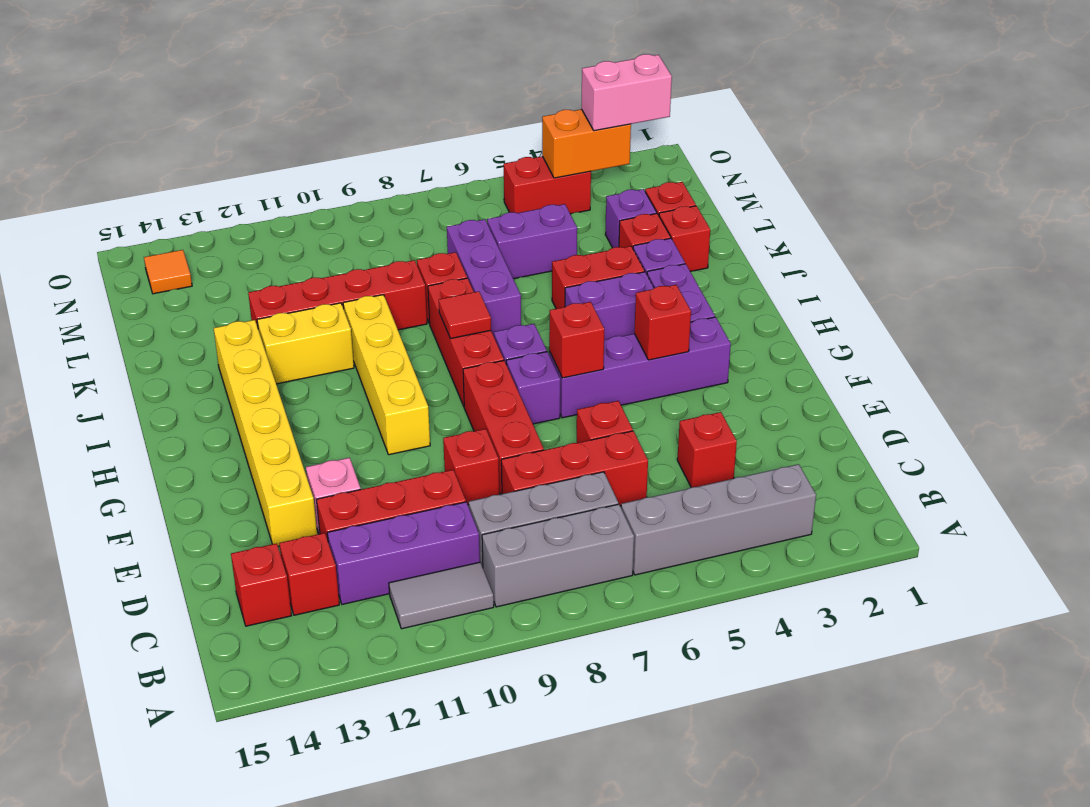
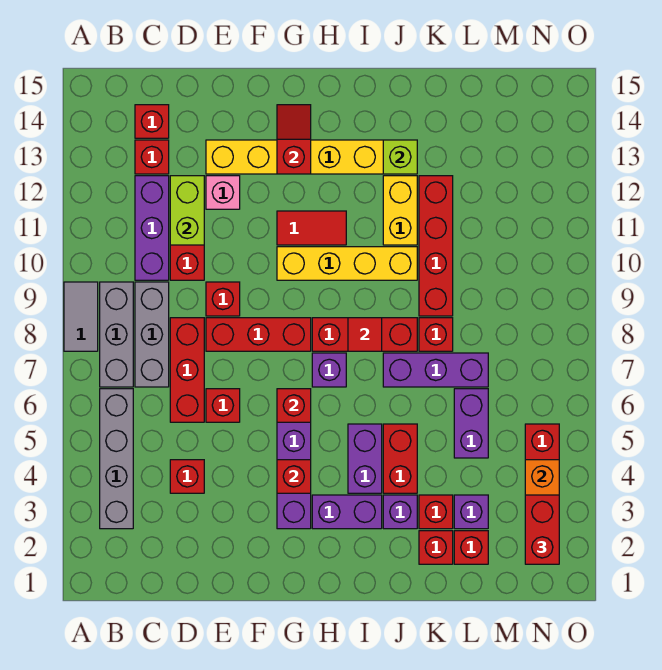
grey tile B10:B11 level 1 -> grey tile A8:A9 level 1
none -> lime brick D11:D12 level 2
purple brick G7 level 1 -> none
none -> red tile G11:H11 level 1
none -> red slope G13:G14 level 2 top 13
none -> lime brick J13 level 2
pink brick N2:N3 level 3 -> red brick N2:N3 level 3
orange tile N14 level 1 -> none

